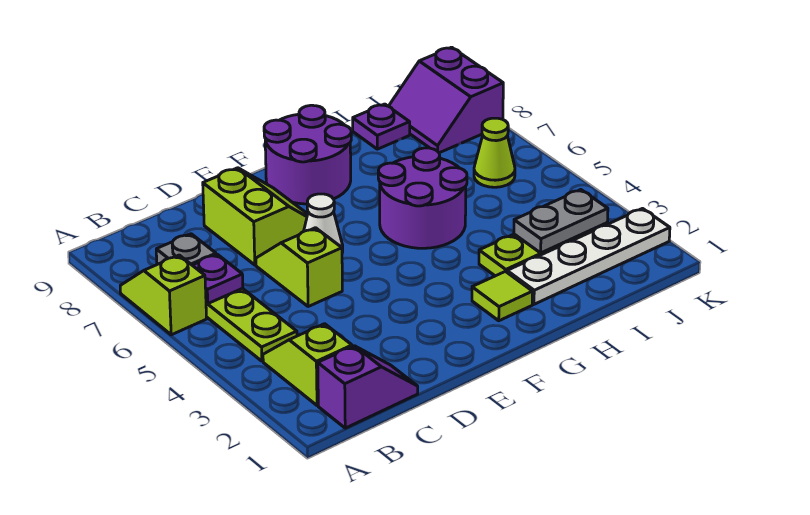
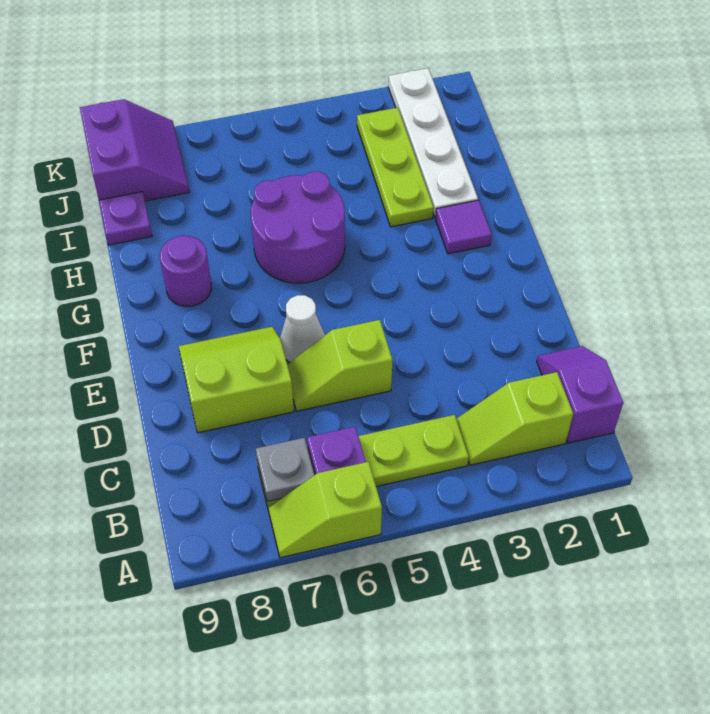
purple round brick F8:G9 level 1 -> purple round brick G8 level 1
lime tile G2 level 1 -> purple tile G2 level 1
grey plate I3:J3 level 2 -> none
lime cone J6 level 1 -> none
purple slope J8:K9 level 1 top K -> purple slope J8:K9 level 1 top 9

